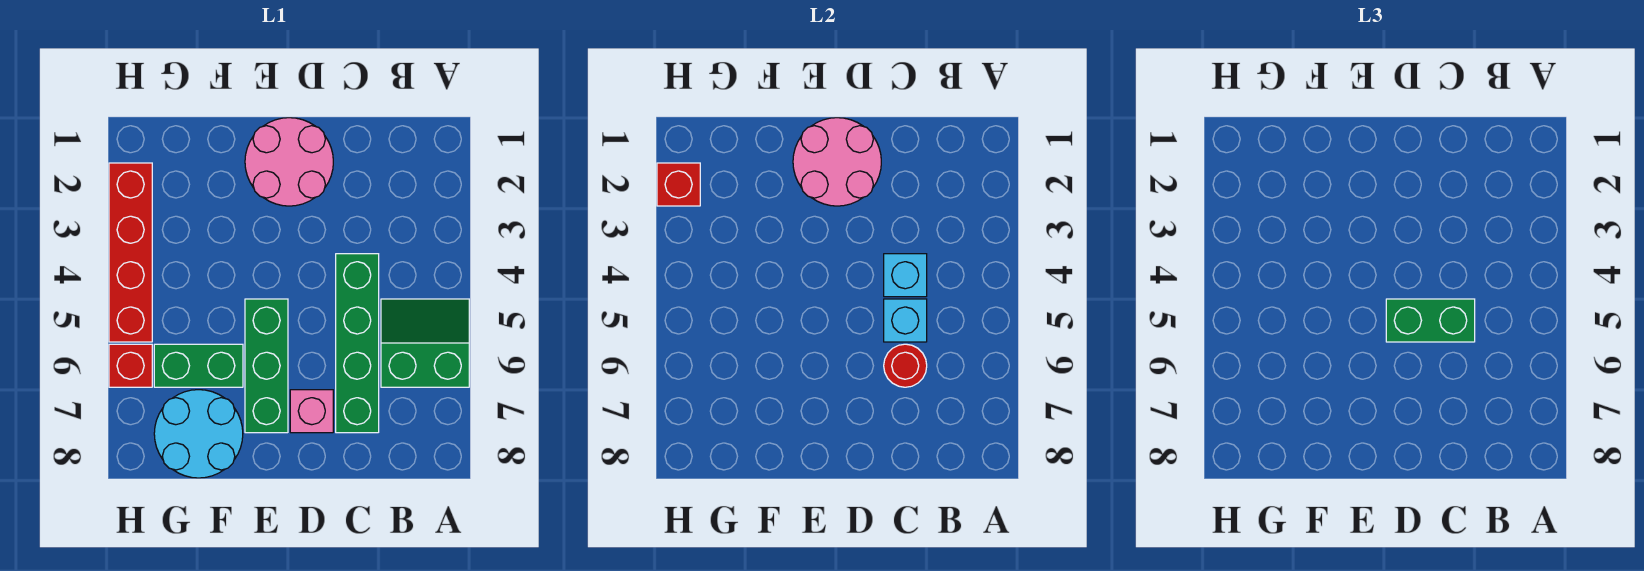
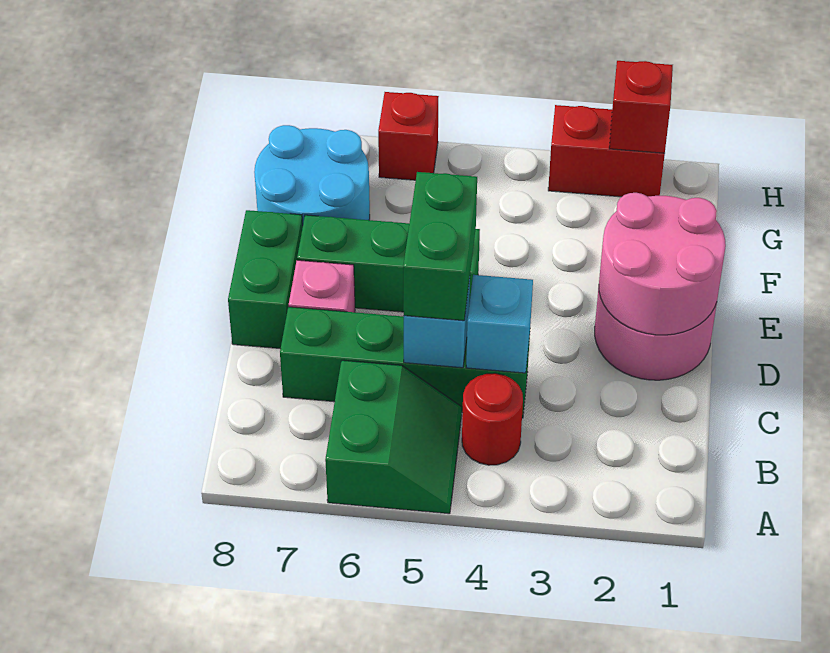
red round brick C6 level 2 -> red round brick B4 level 1
green brick F6:G6 level 1 -> green brick D8:E8 level 1
red brick H2:H5 level 1 -> red brick H2:H3 level 1

